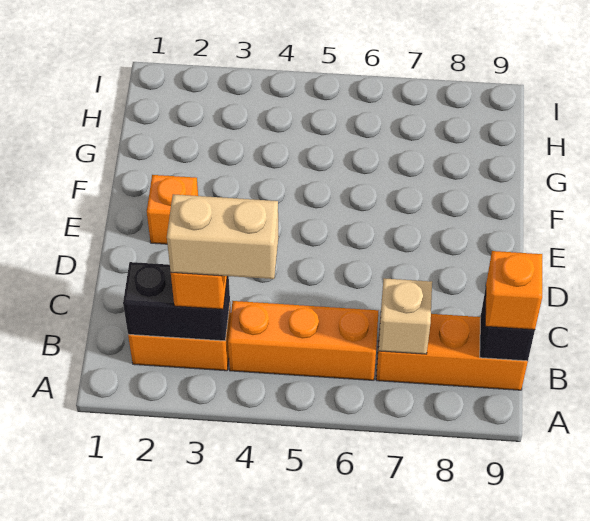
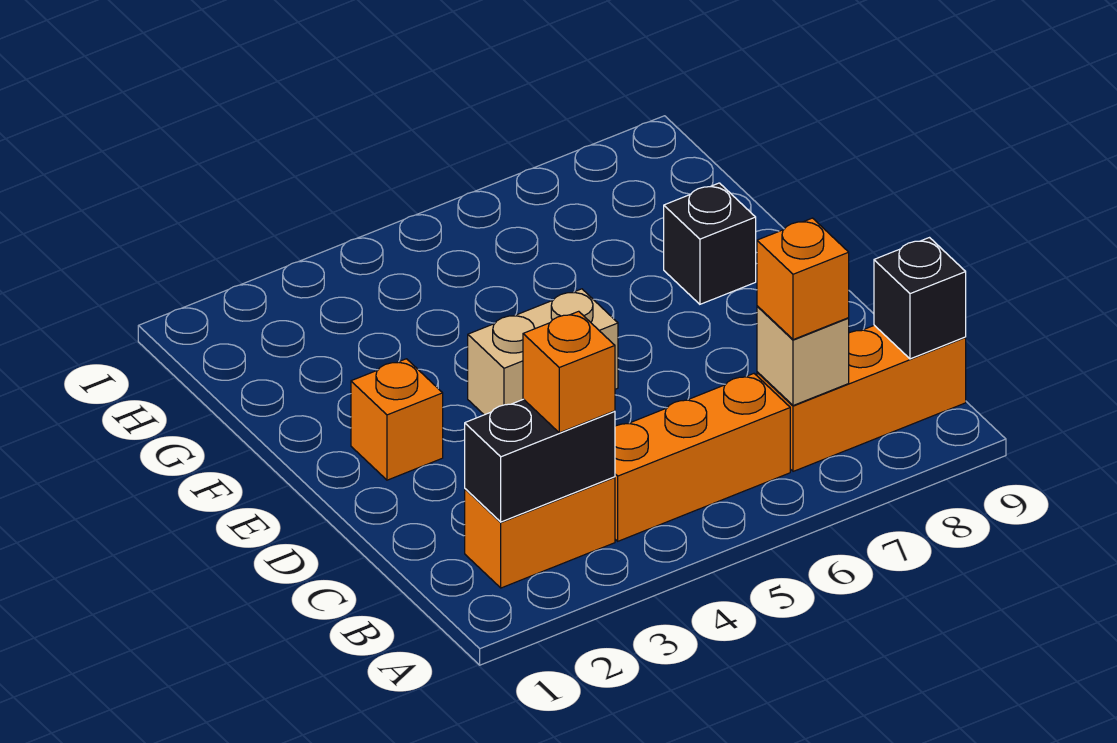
tan brick B3:B4 level 4 -> tan brick E4:E5 level 1
orange brick B9 level 3 -> orange brick B7 level 3
none -> black brick F8 level 1

